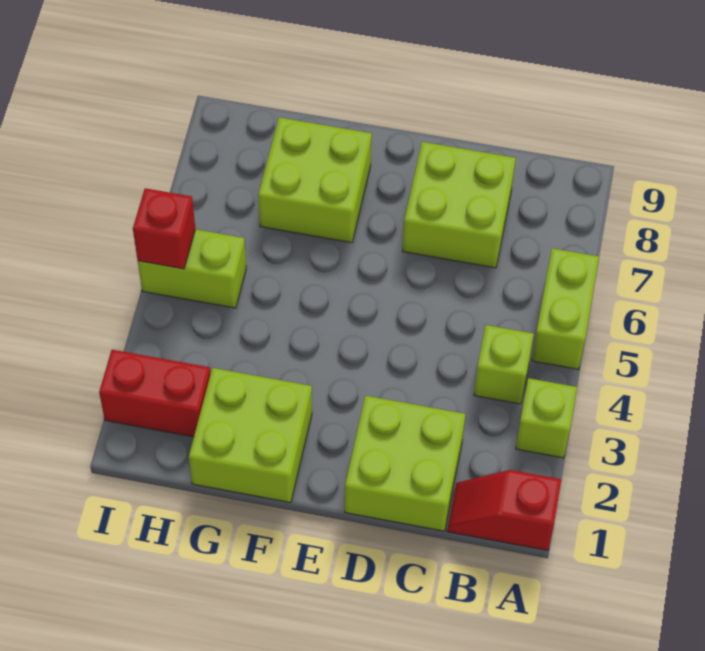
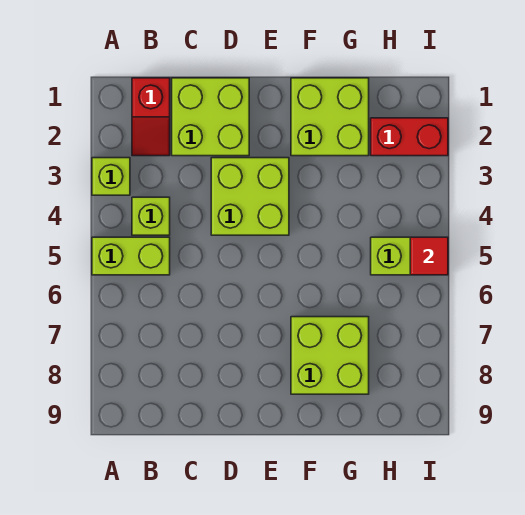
red slope A1:B1 level 1 top A -> red slope B1:B2 level 1 top 1
lime brick A5:A6 level 1 -> lime brick A5:B5 level 1
lime brick C7:D8 level 1 -> lime brick D3:E4 level 1
red brick I5 level 2 -> red tile I5 level 2

